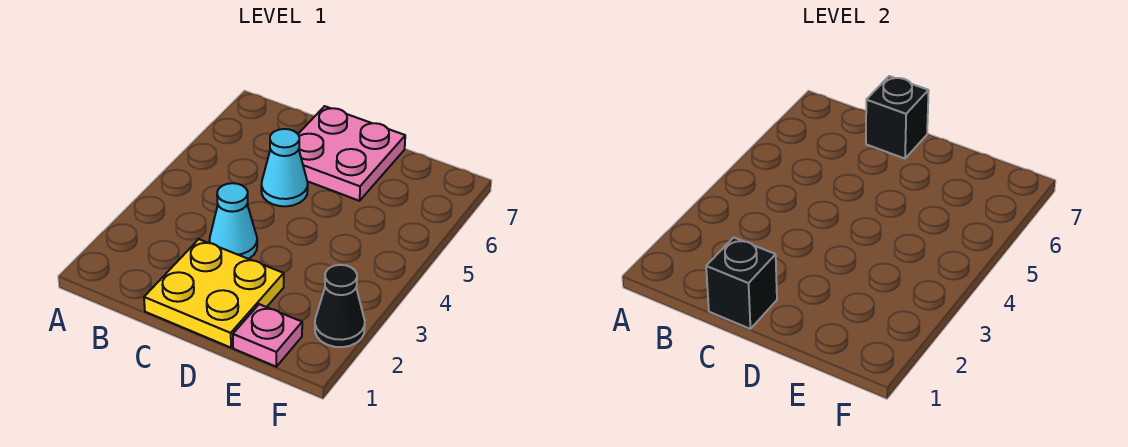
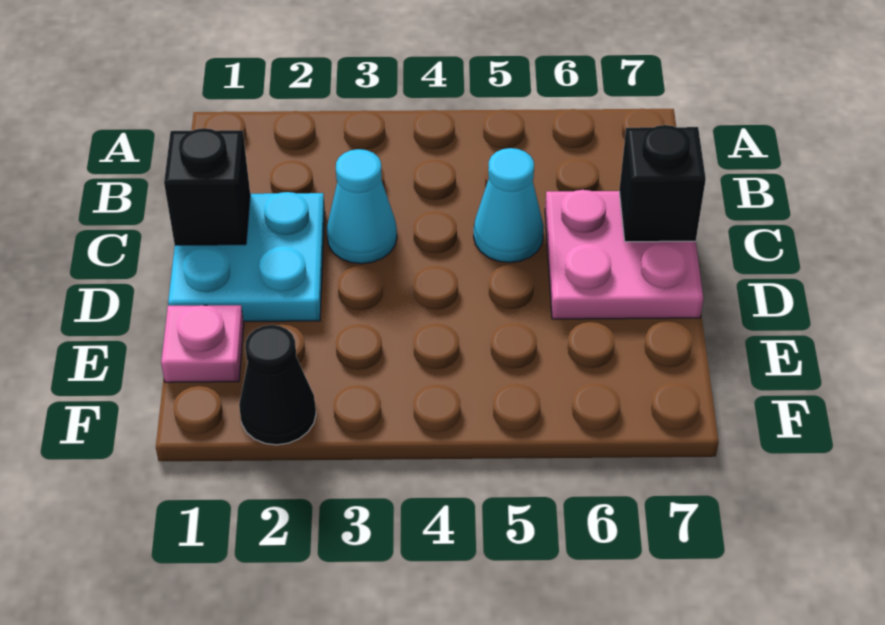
yellow plate C1:D2 level 1 -> cyan plate C1:D2 level 1

